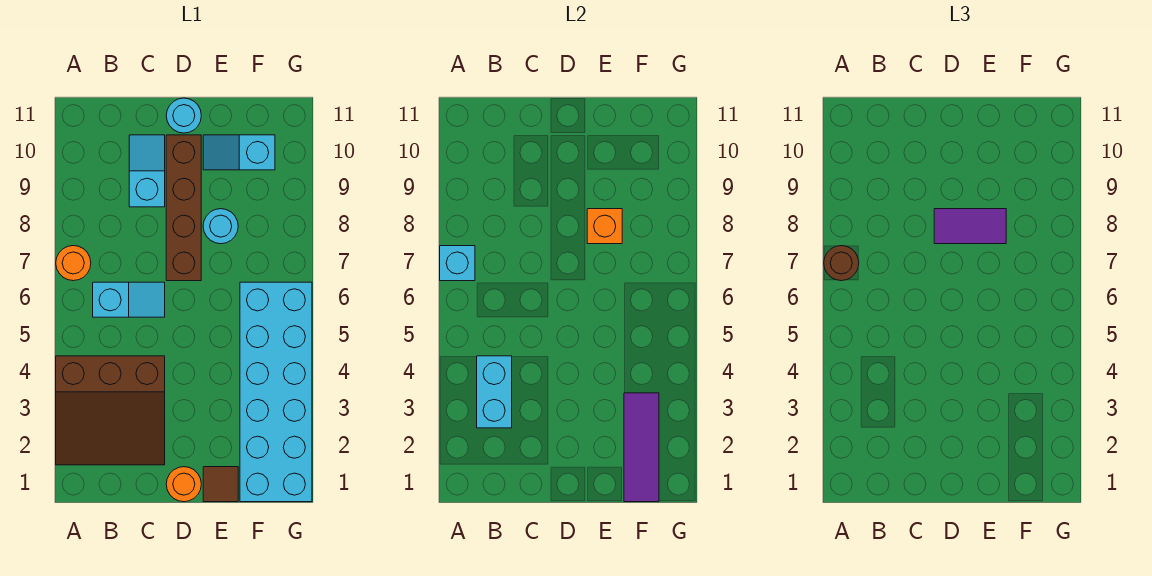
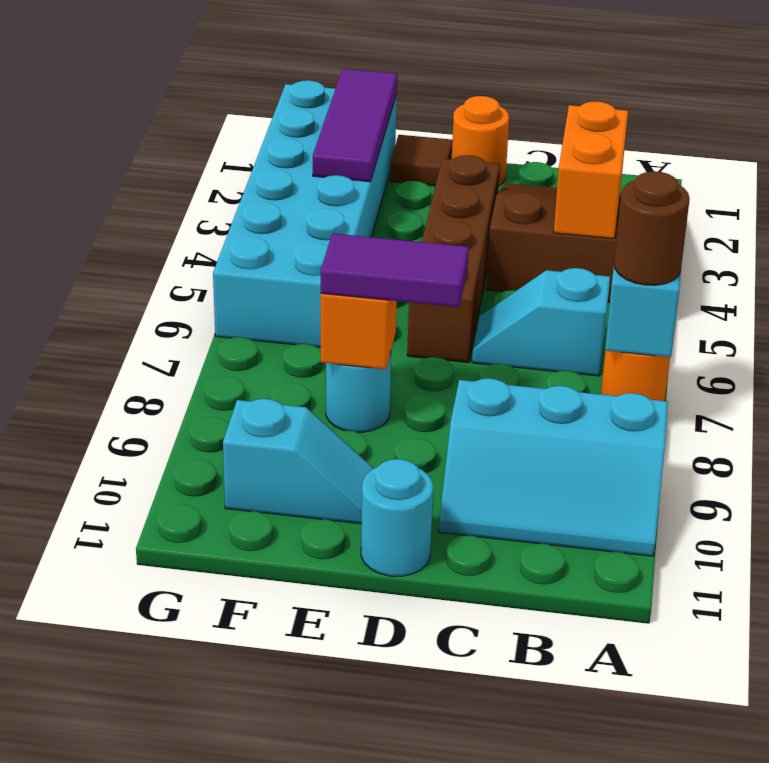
cyan brick B3:B4 level 2 -> orange brick B3:B4 level 2
cyan slope C9:C10 level 1 top 9 -> cyan slope A9:C10 level 1 top 9
brown brick D7:D10 level 1 -> brown brick D3:D6 level 1

